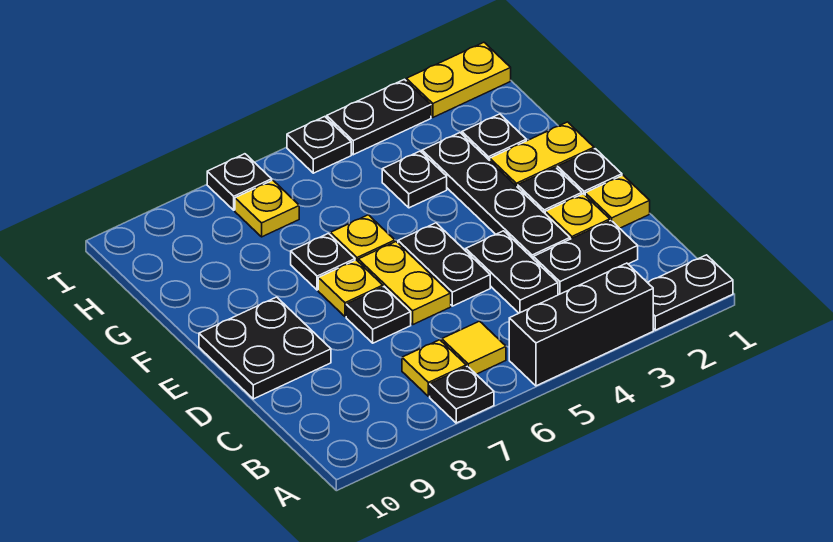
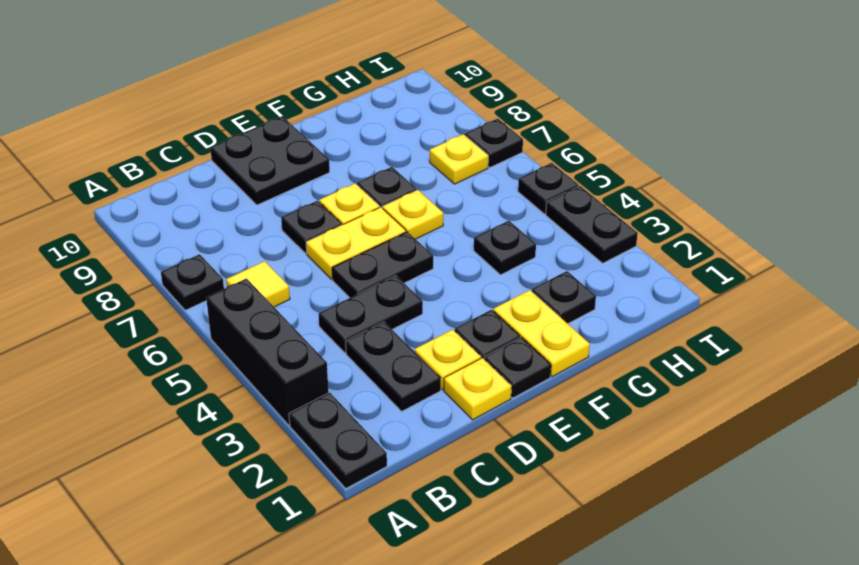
yellow plate B7 level 1 -> none
black plate D3:G3 level 1 -> none
yellow plate I1:I2 level 1 -> none

